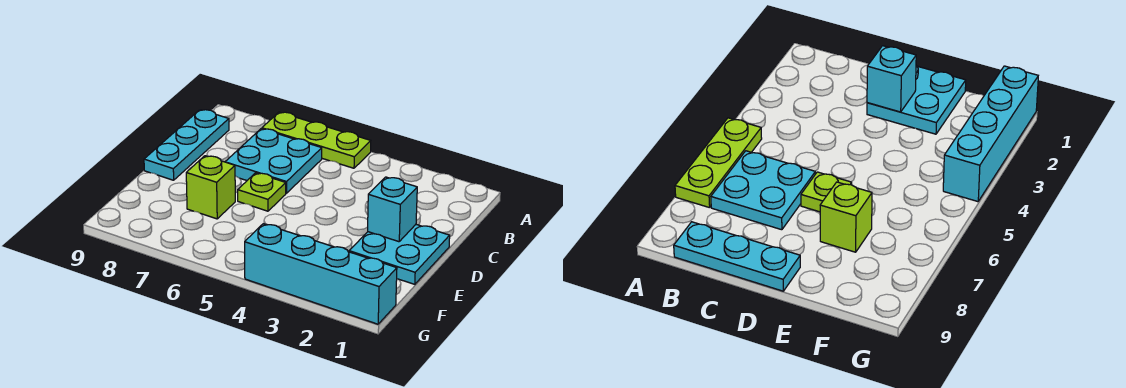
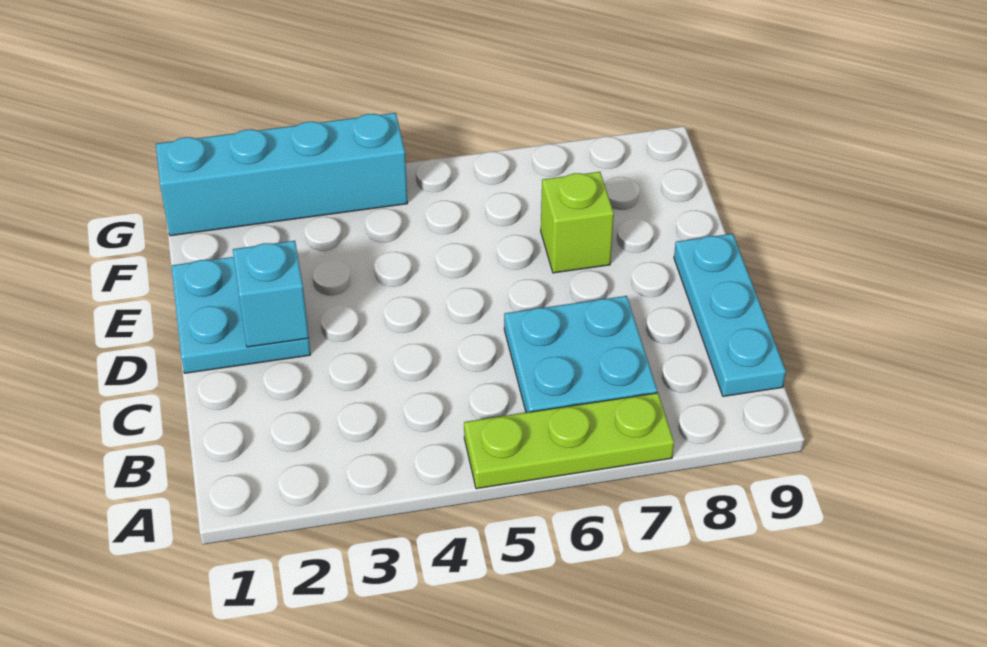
lime plate D6 level 1 -> none

